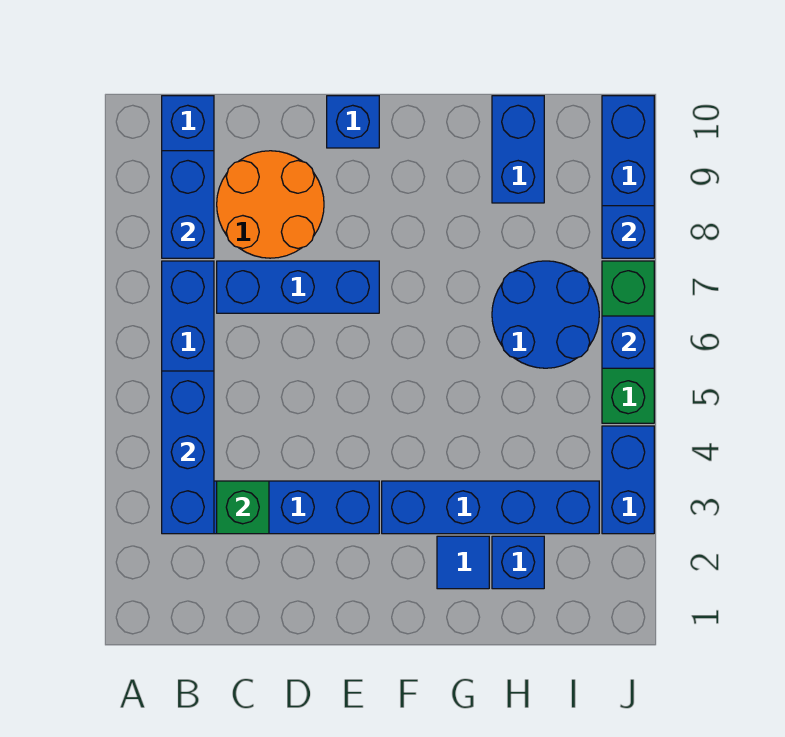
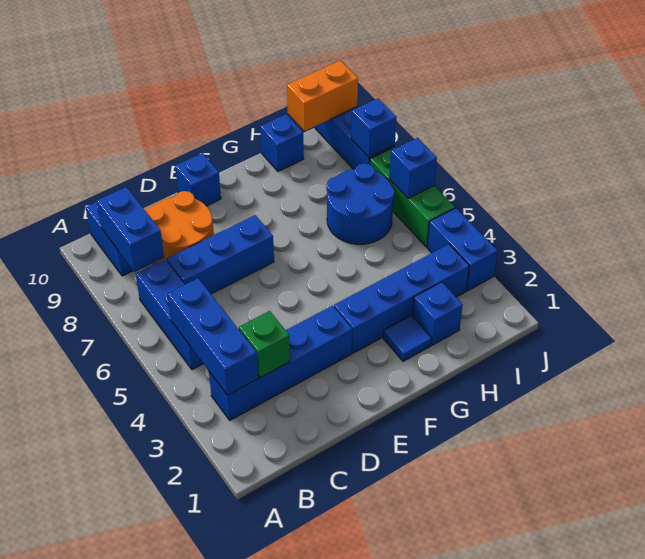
blue brick H9:H10 level 1 -> blue brick H10 level 1
none -> orange brick I10:J10 level 2

